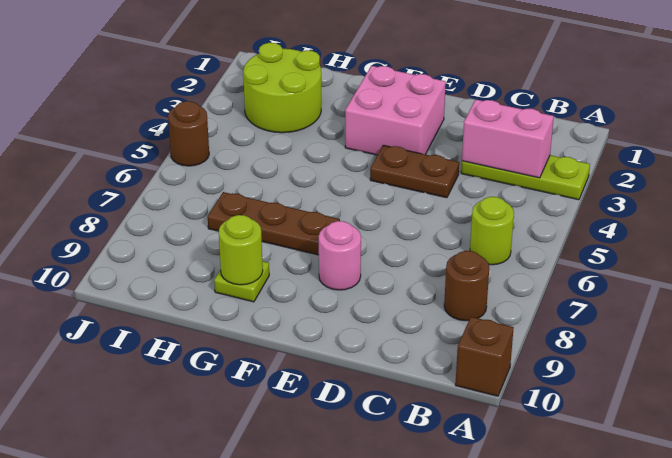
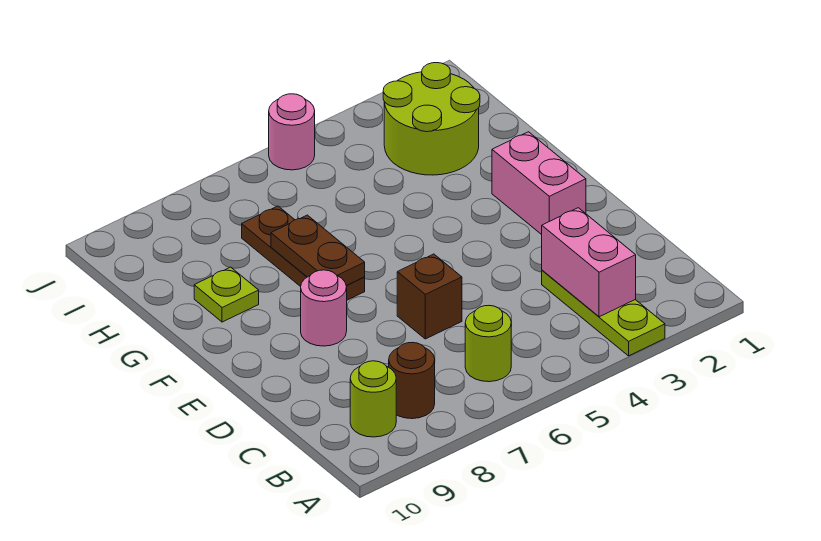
brown brick A10 level 1 -> brown brick D6 level 1
brown plate D4:E4 level 1 -> brown plate F7:G7 level 2
pink brick E2:F3 level 1 -> pink brick E2:F2 level 1
lime round brick G9 level 2 -> lime round brick B9 level 1
brown round brick J5 level 1 -> pink round brick J5 level 1

